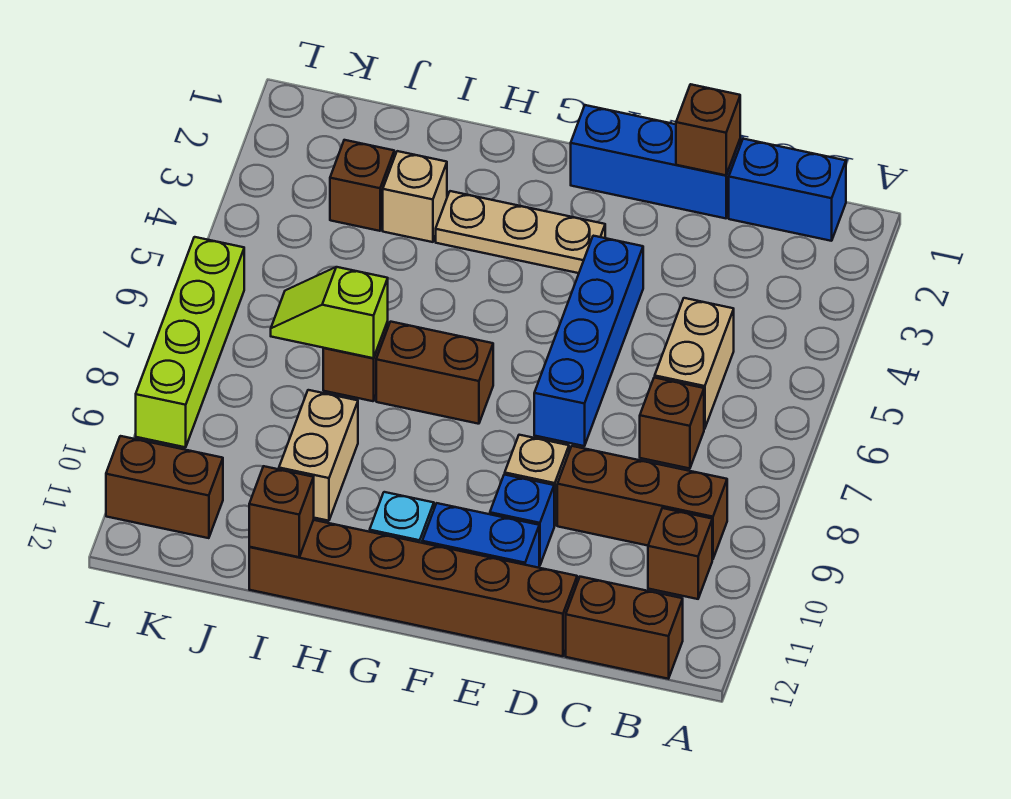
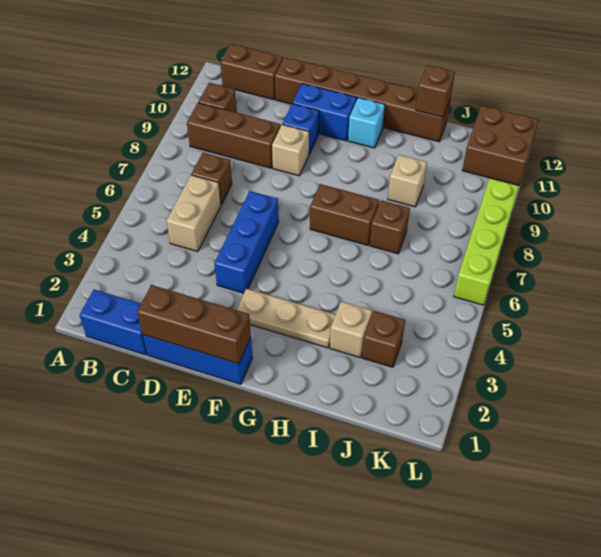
brown brick D1 level 2 -> brown brick D1:F1 level 2
blue brick E4:E7 level 1 -> blue brick E4:E6 level 1
lime slope I7:J7 level 2 top I -> none
tan brick I9:I10 level 1 -> tan brick I9 level 1
brown brick K11:L11 level 1 -> brown brick K11:L12 level 1

